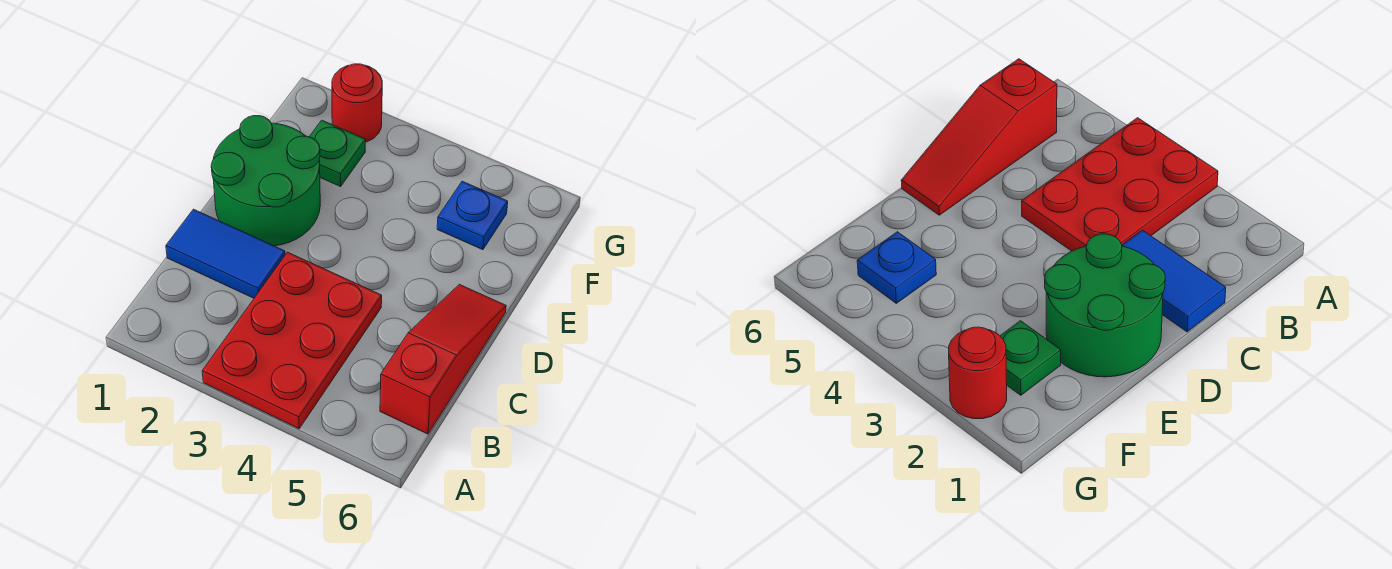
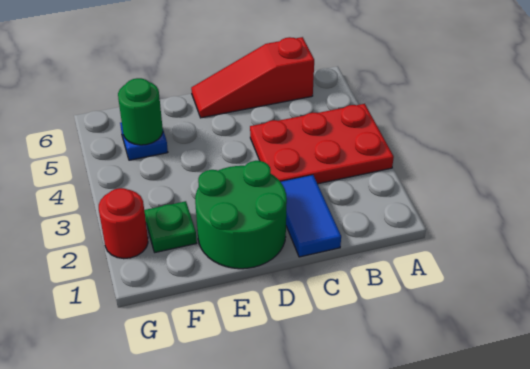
none -> green round brick F5 level 2

